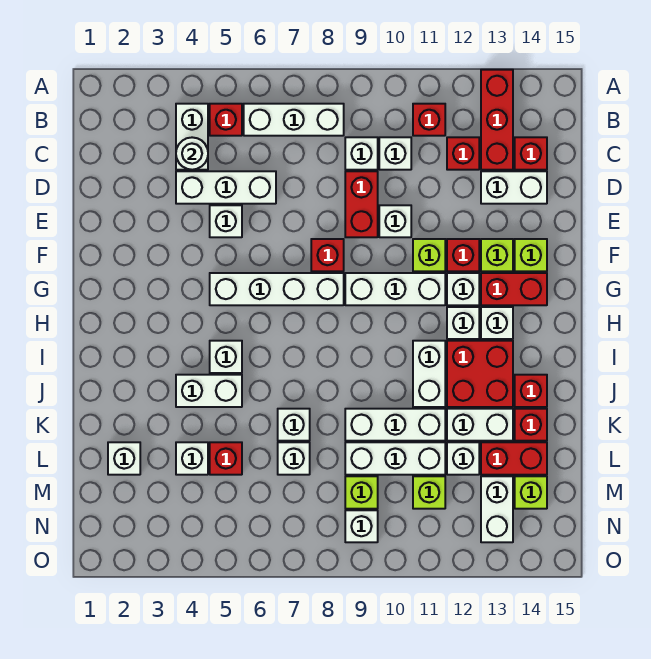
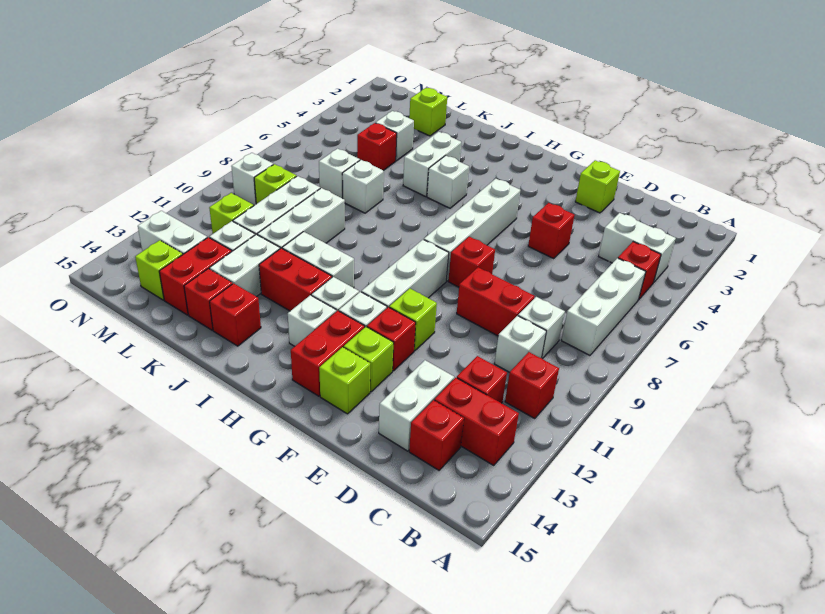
red brick A13:C13 level 1 -> red brick B13:C13 level 1
white round brick C4 level 2 -> none
white brick D4:D6 level 1 -> none
none -> lime brick E2 level 1
white brick E5 level 1 -> red brick E5 level 1
white brick E10 level 1 -> none
red brick I12:J13 level 1 -> red brick I12:J12 level 1
white brick L2 level 1 -> lime brick L2 level 1

